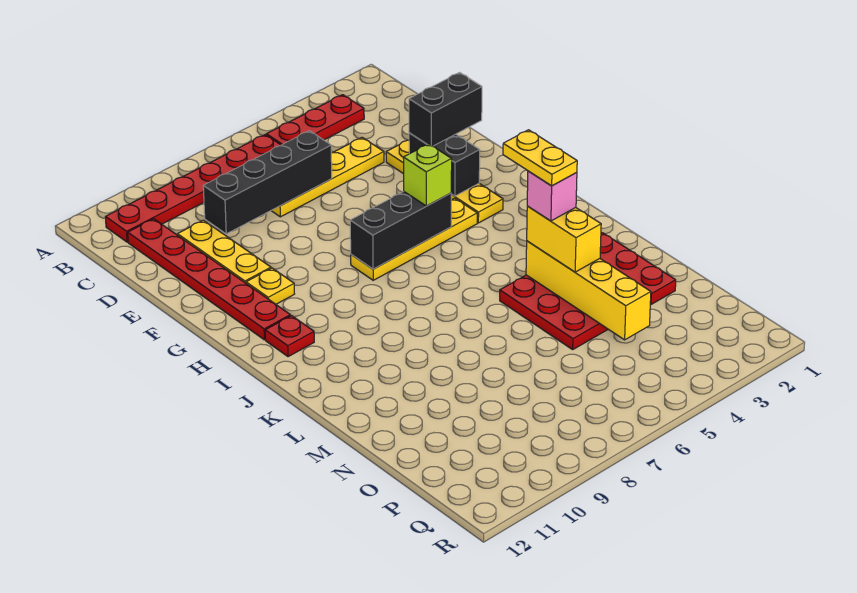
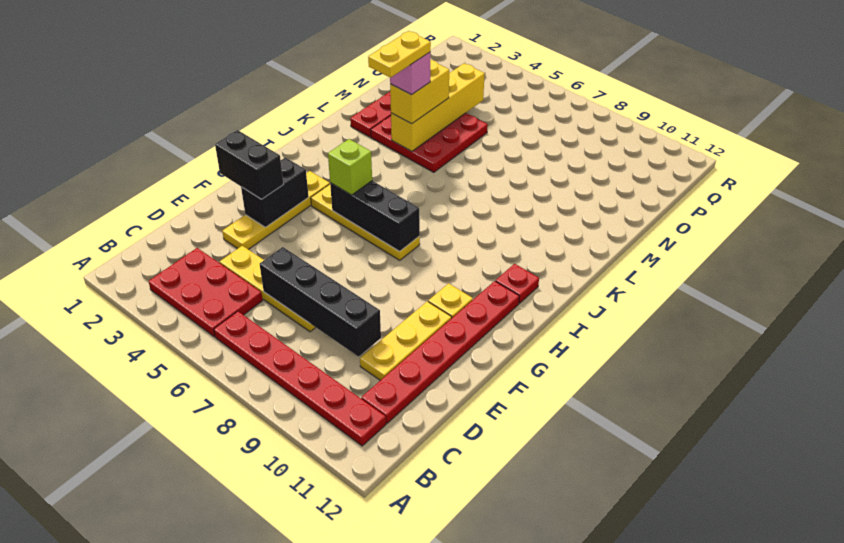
red plate B3:B5 level 1 -> red plate B3:C5 level 1

